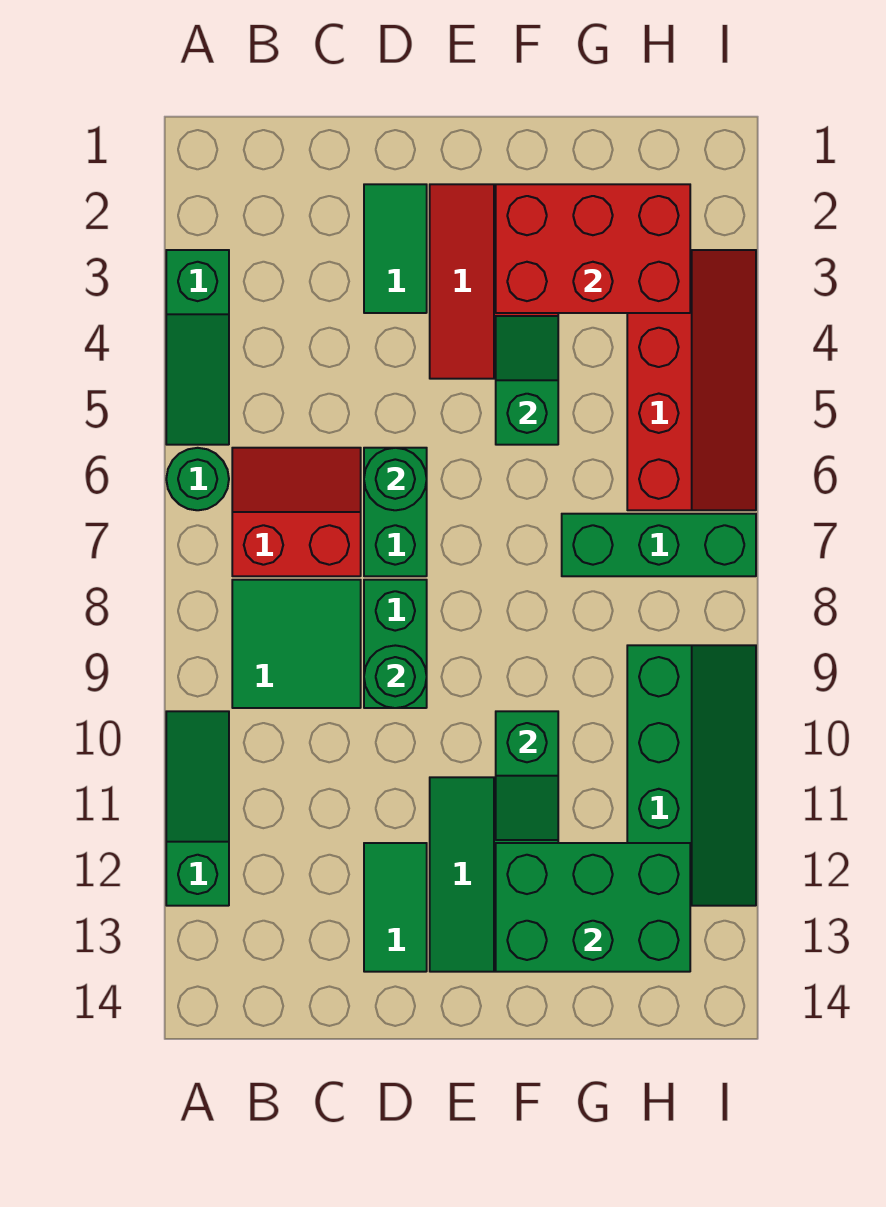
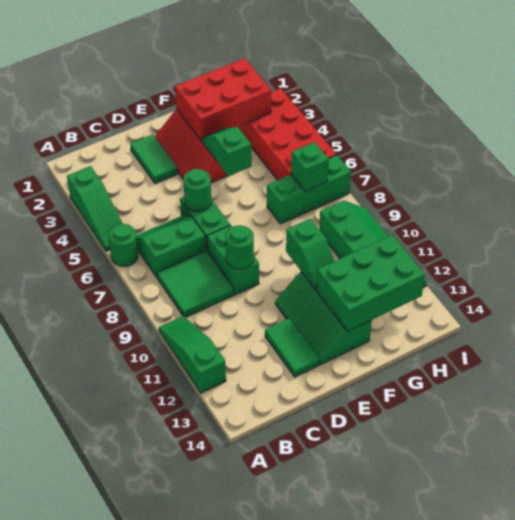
red slope B6:C7 level 1 top 7 -> green slope B6:C7 level 1 top 7
red slope H3:I6 level 1 top H -> red brick H3:I6 level 1
none -> green brick H7 level 2

